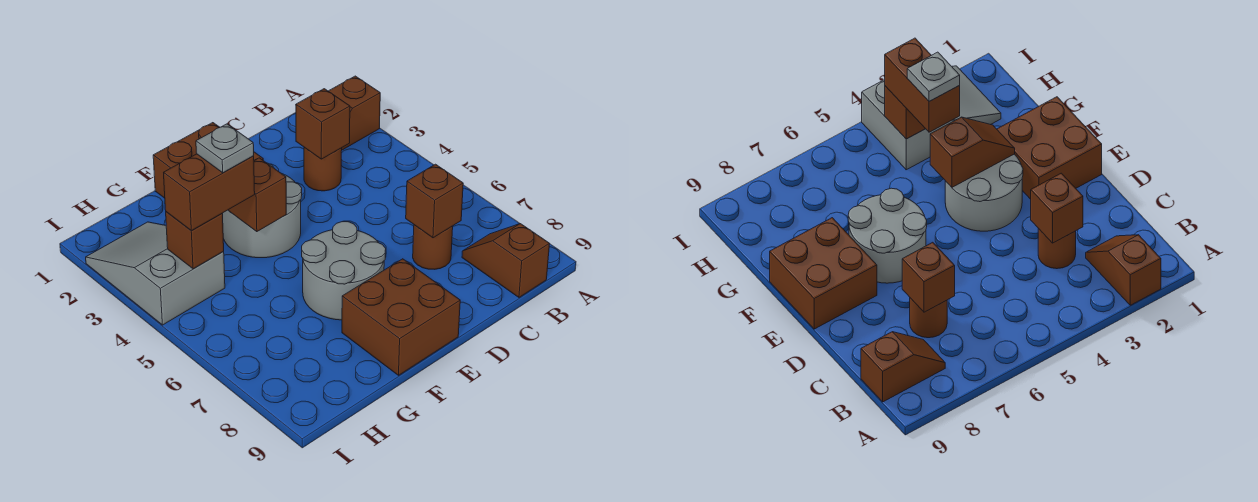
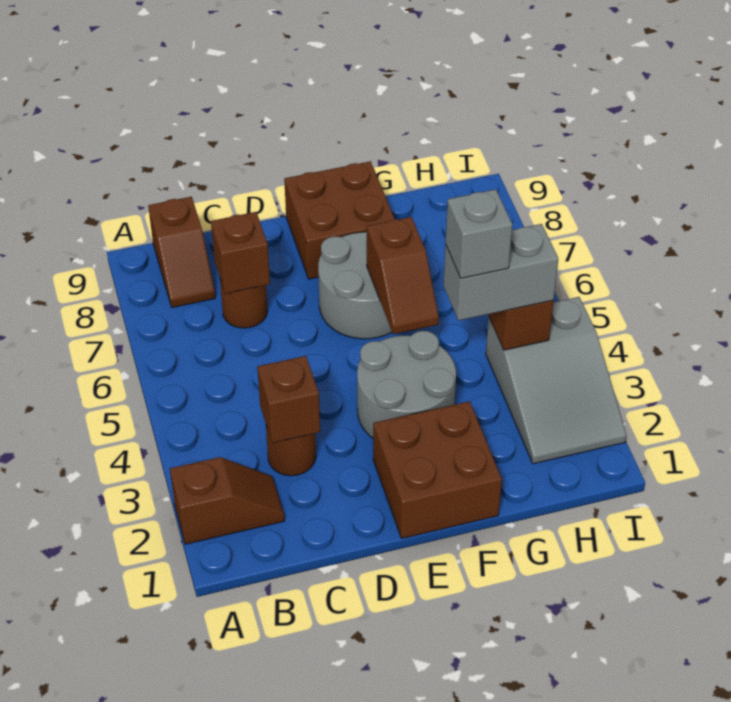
brown slope F3:F4 level 2 top 4 -> brown slope F5:F6 level 2 top 6
brown brick G4:H4 level 3 -> grey brick G4:H4 level 3
grey plate G4 level 4 -> grey brick G4 level 4

